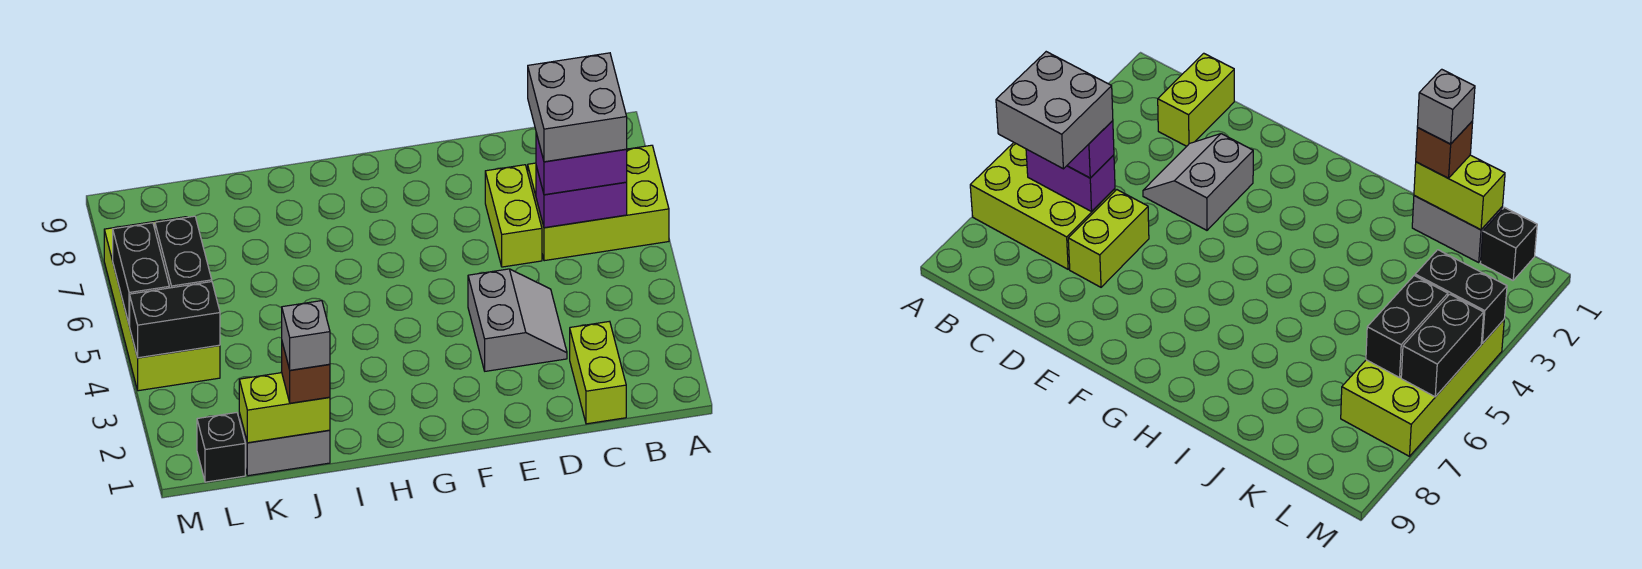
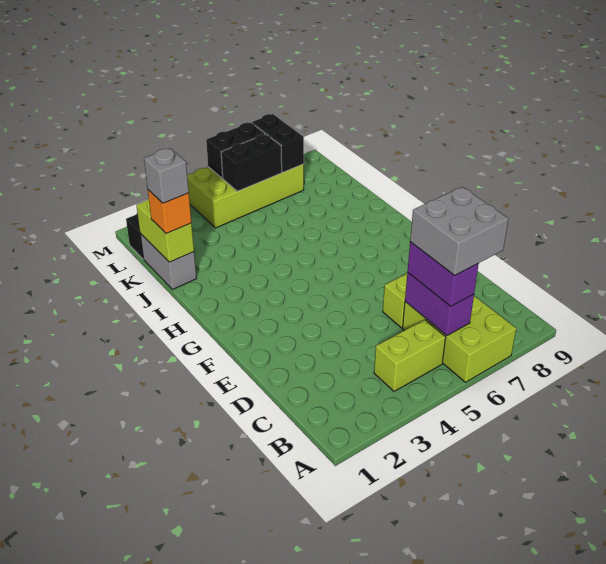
lime brick C1:C2 level 1 -> lime brick B4:B5 level 1
grey slope D3:E4 level 1 top E -> none
brown brick J1 level 3 -> orange brick J1 level 3
black brick L4:M4 level 2 -> black brick L7:M7 level 2

